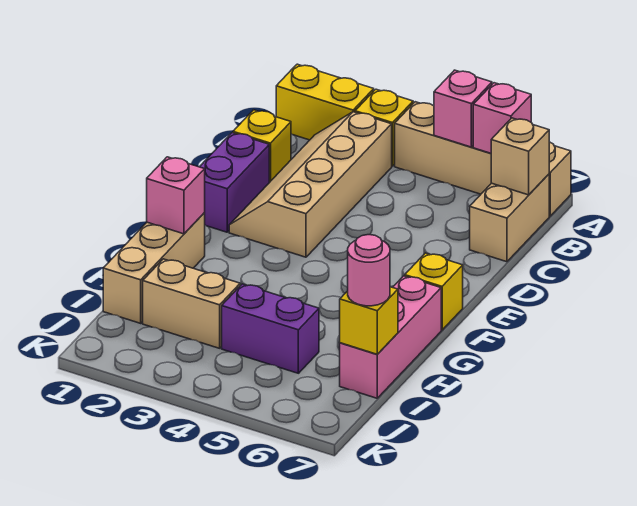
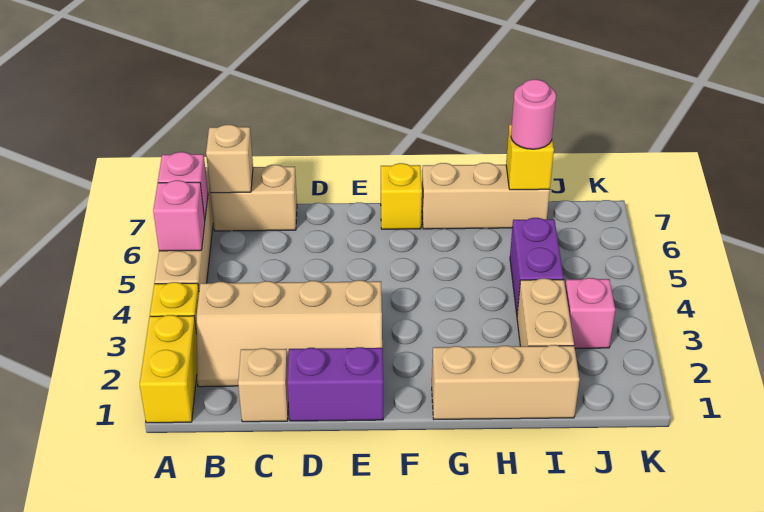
yellow brick C1 level 1 -> tan brick C1 level 1
pink brick G1 level 2 -> pink brick J3 level 1
pink brick G7:I7 level 1 -> tan brick G7:I7 level 1

